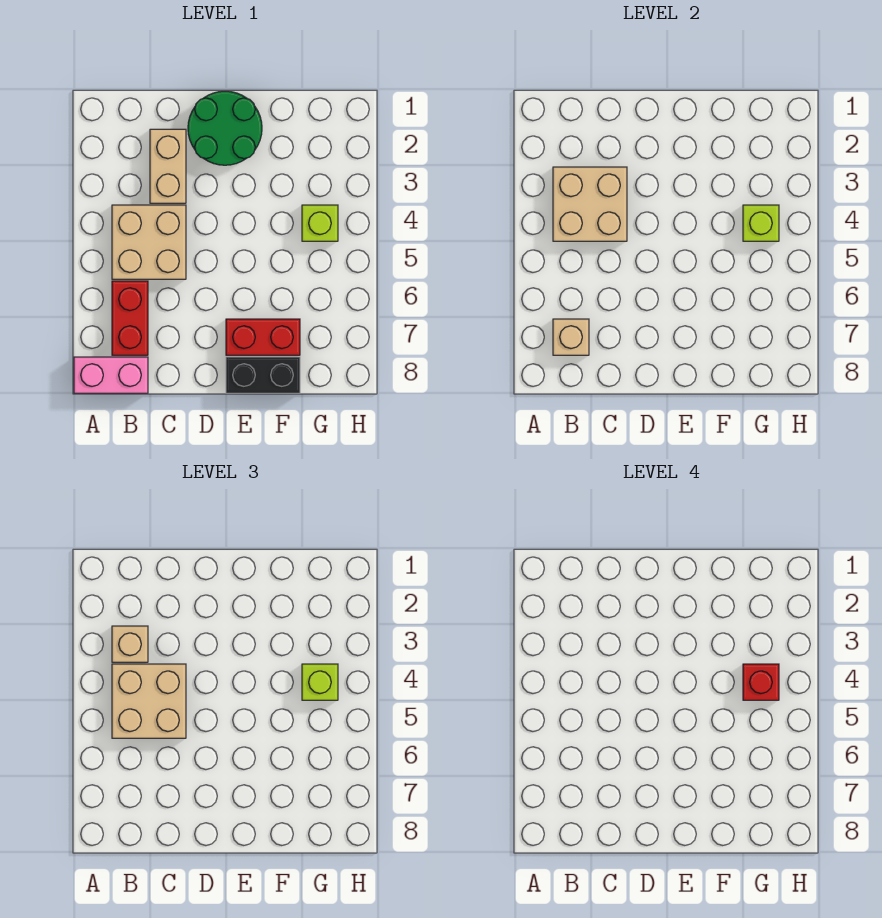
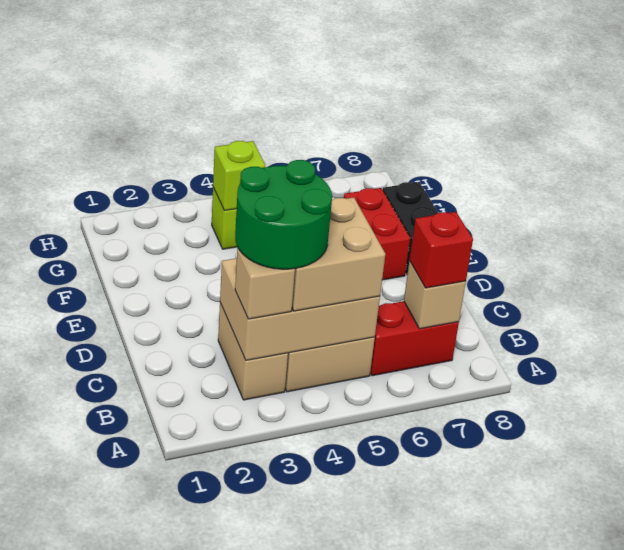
pink brick A8:B8 level 1 -> none
tan brick B3:C4 level 2 -> tan brick B3:C5 level 2
tan brick C2:C3 level 1 -> tan brick B3:C3 level 1
green round brick D1:E2 level 1 -> green round brick B3:C4 level 4
lime brick G4 level 3 -> none
red brick G4 level 4 -> red brick B7 level 3

